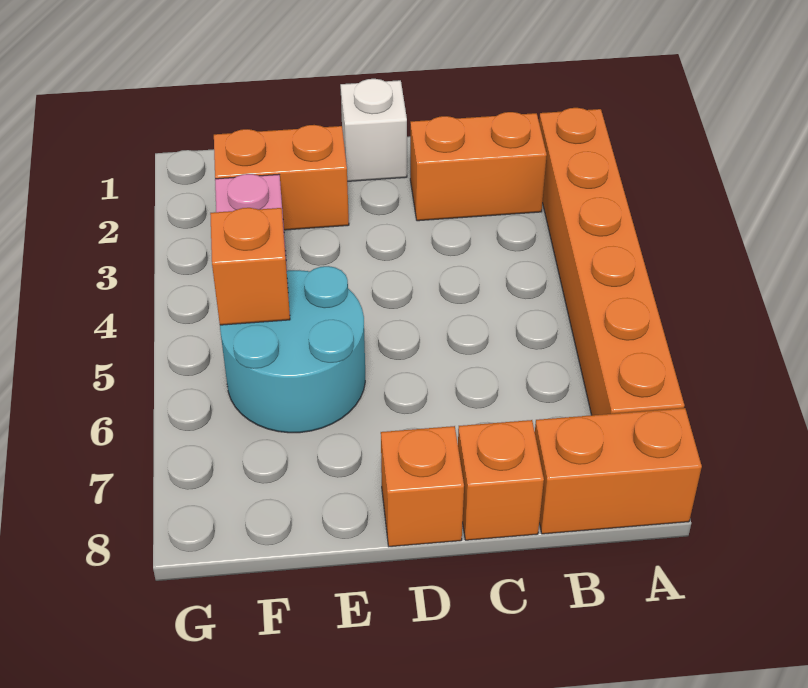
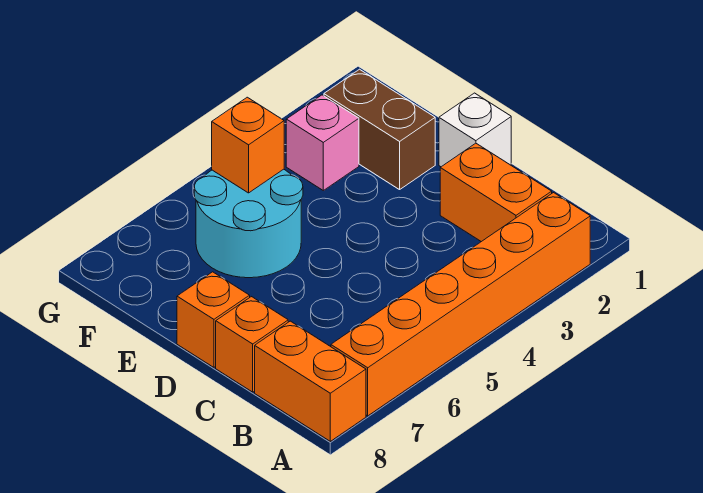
orange brick E2:F2 level 1 -> brown brick E2:F2 level 1

